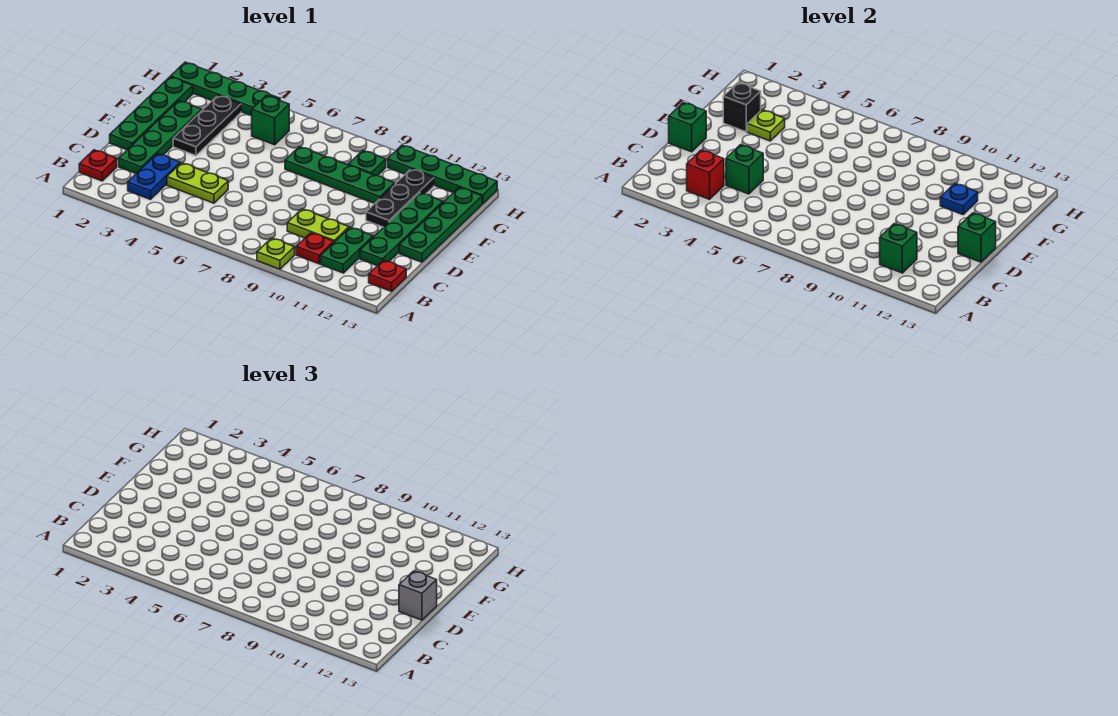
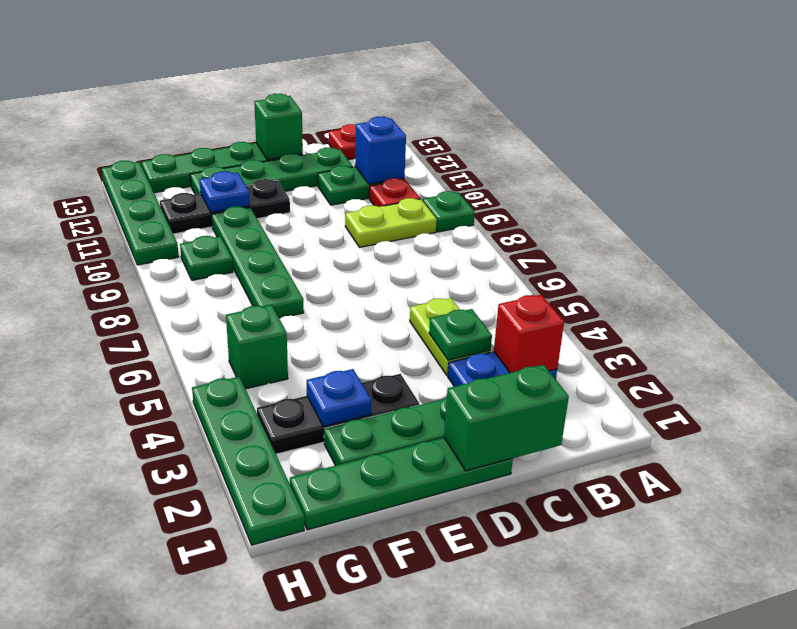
lime plate A9 level 1 -> green plate A9 level 1
red plate B1 level 1 -> none
green brick B11 level 2 -> blue brick B11 level 2
green brick C4 level 2 -> green plate C4 level 2
lime plate C9:C10 level 1 -> lime plate B9:C9 level 1
green brick D1 level 2 -> green brick C1:D1 level 2
grey brick D13 level 3 -> none
black brick F2 level 2 -> none
lime plate F3 level 2 -> blue plate F3 level 2

